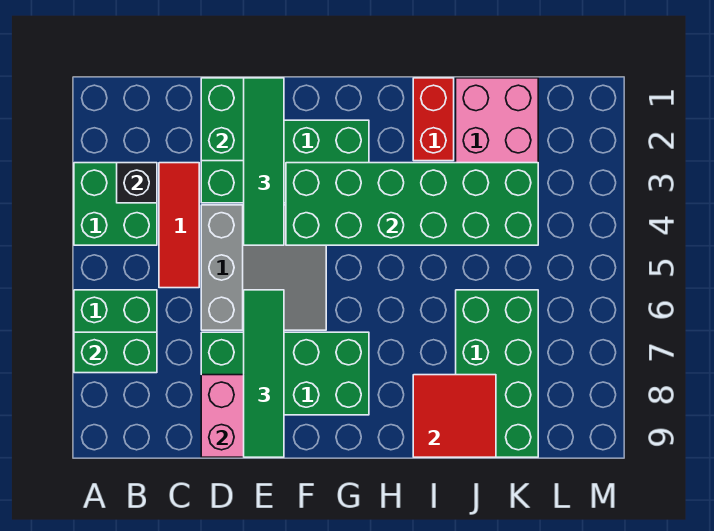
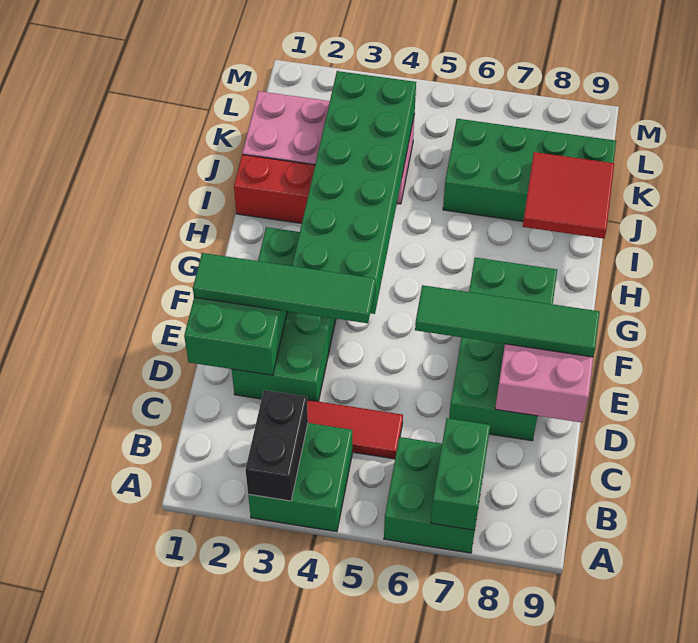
black brick B3 level 2 -> black brick A3:B3 level 2
grey slope D4:F6 level 1 top D -> none

